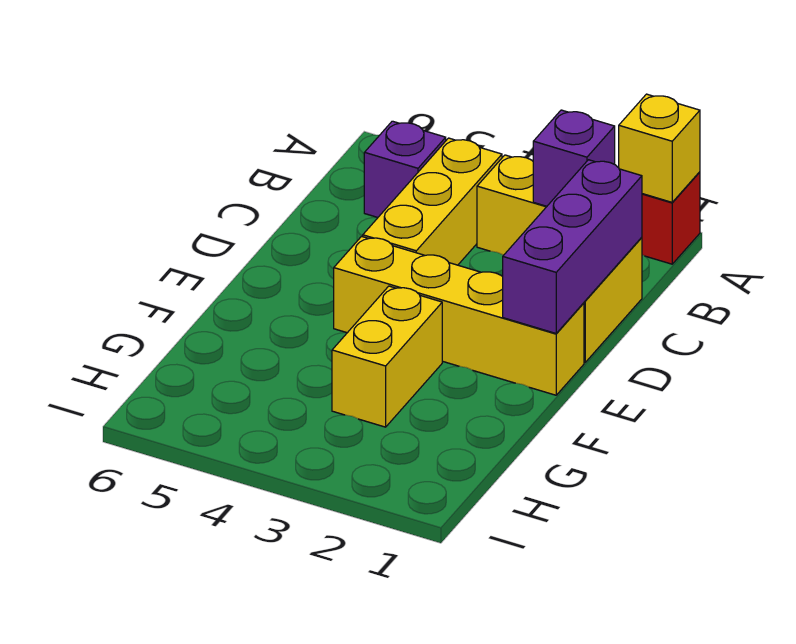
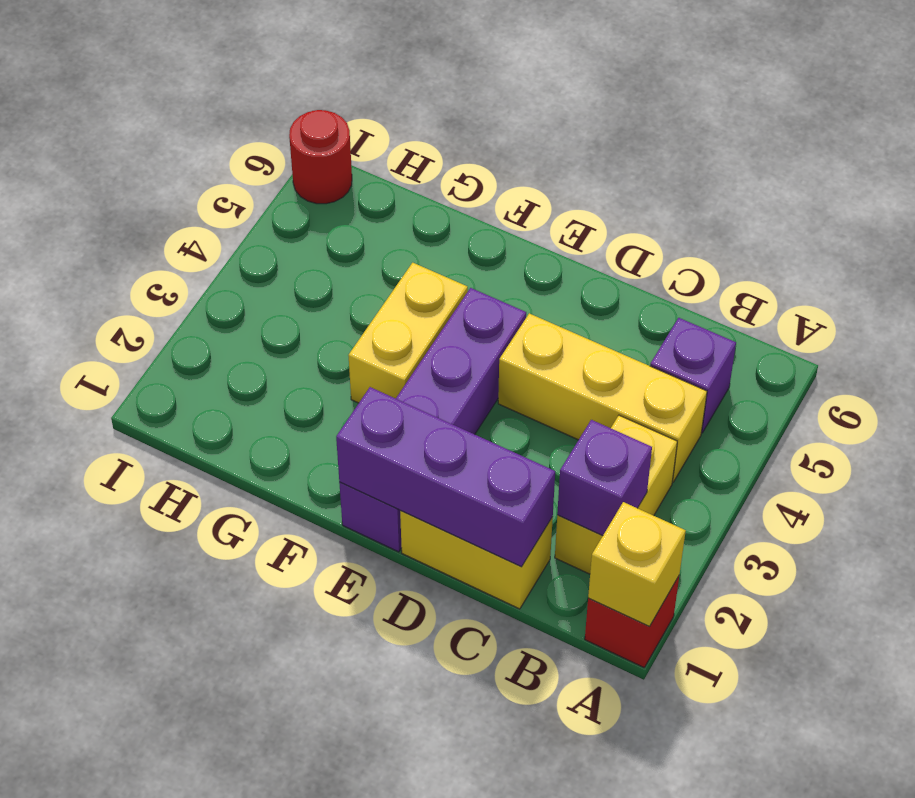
yellow brick E1:E4 level 1 -> purple brick E1:E4 level 1
yellow brick F3:G3 level 1 -> yellow brick F3:F4 level 1
none -> red round brick I6 level 1

